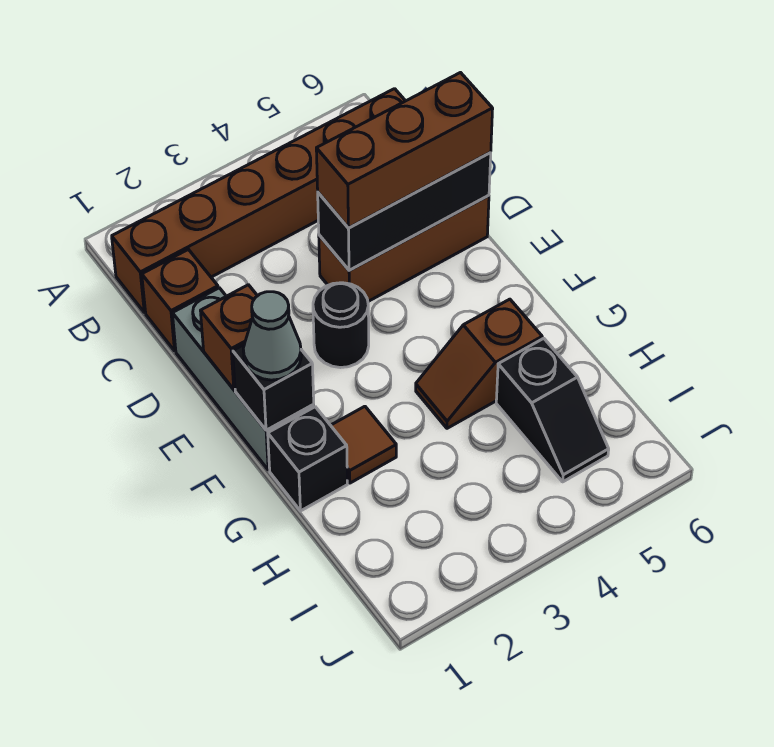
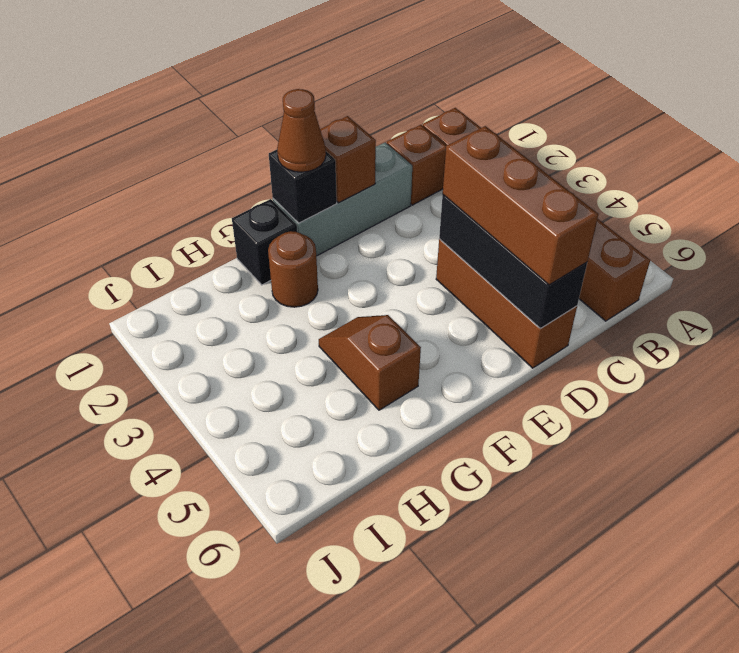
black round brick E3 level 1 -> none
grey cone F1 level 3 -> brown cone F1 level 3
brown tile G2 level 1 -> brown round brick G2 level 1
black slope H5:I5 level 1 top H -> none

